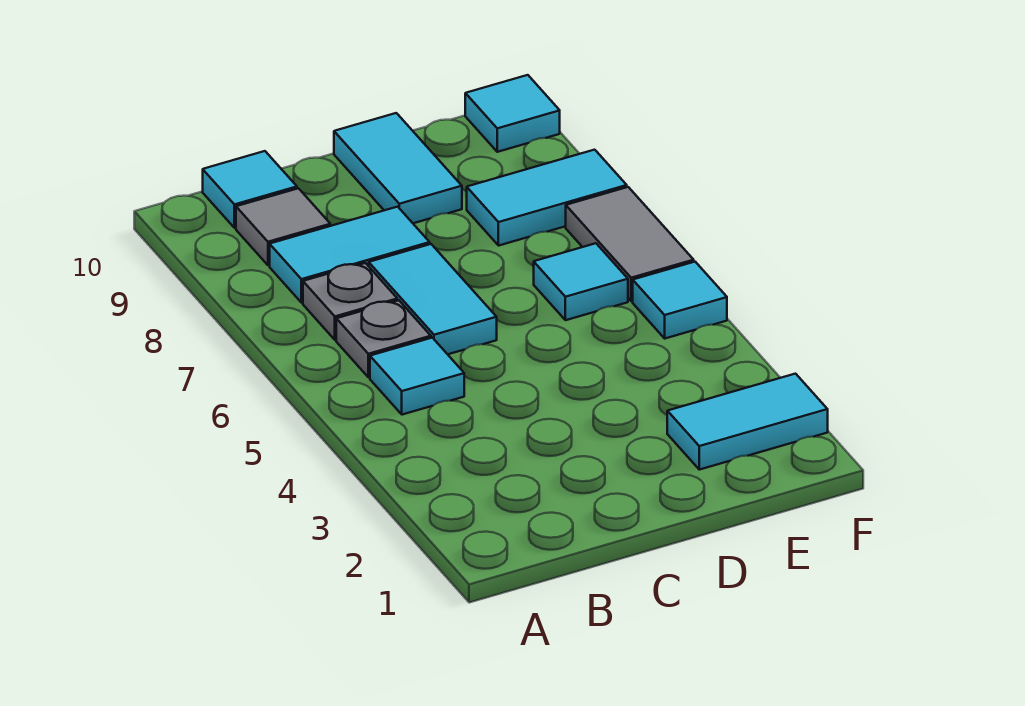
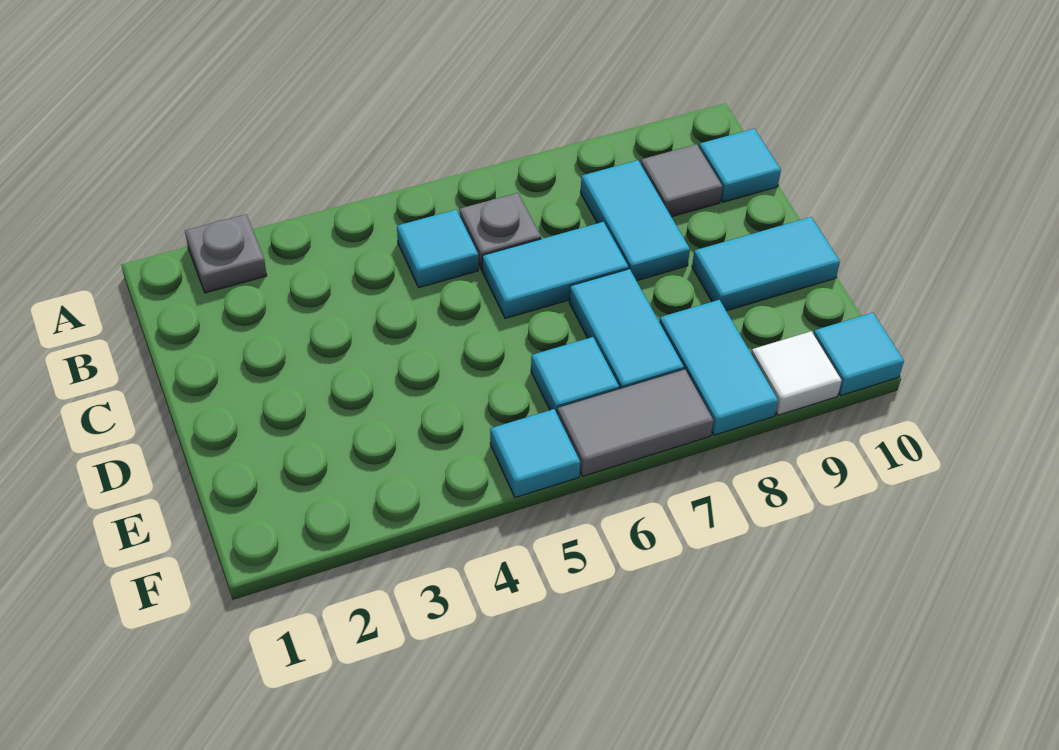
grey plate B7 level 1 -> grey plate A2 level 1
cyan tile E2:F2 level 1 -> cyan tile D7:E7 level 1
none -> white tile F9 level 1

